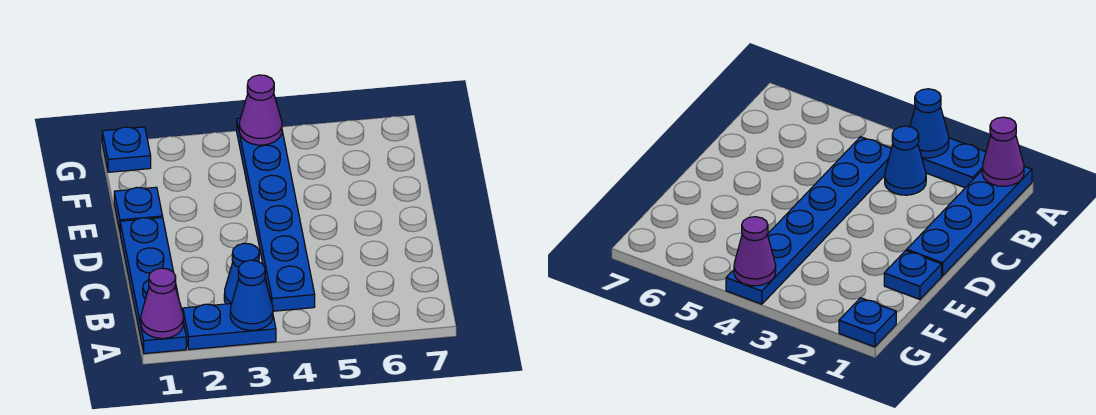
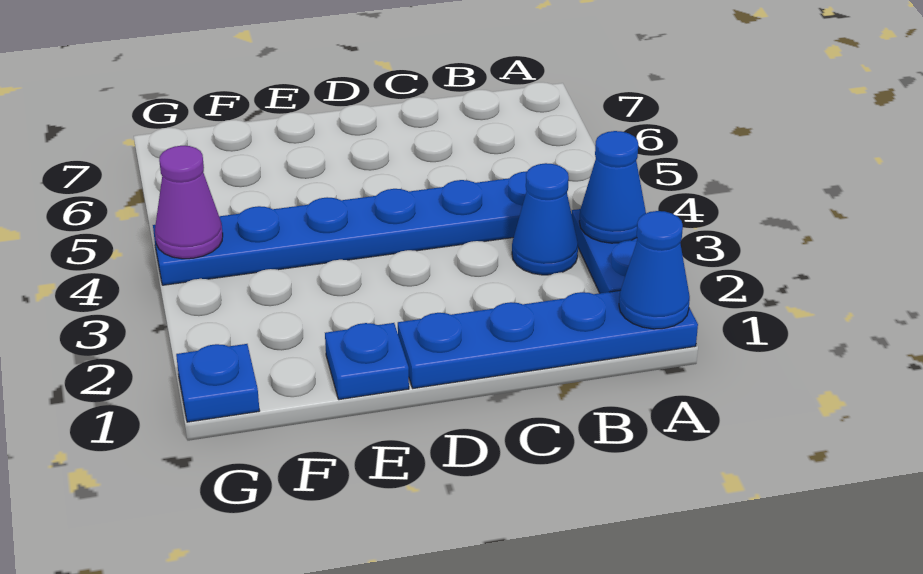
purple cone A1 level 2 -> blue cone A1 level 2

